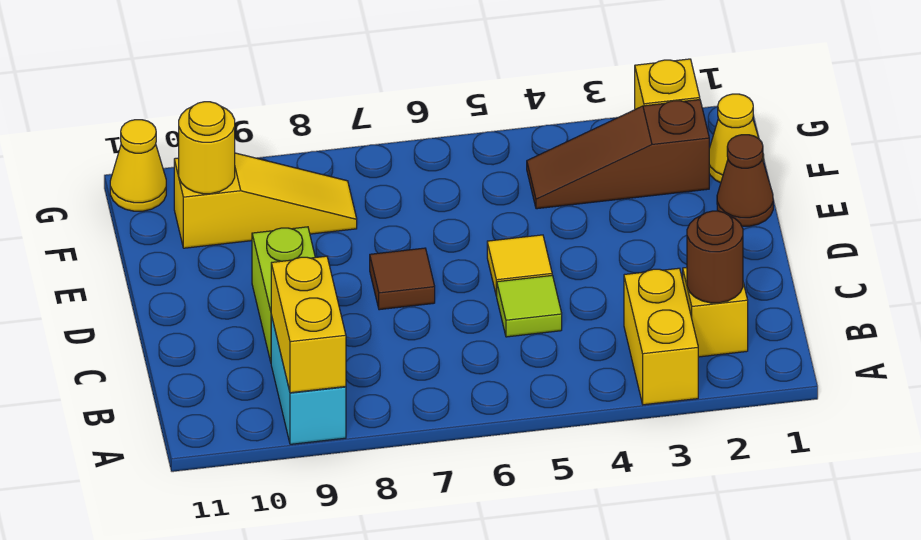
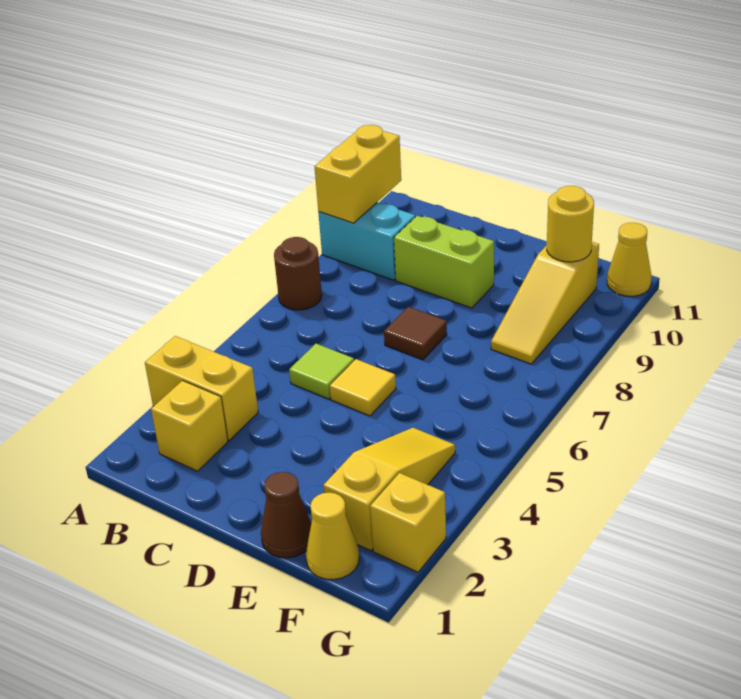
yellow brick A9:B9 level 2 -> yellow brick A9:A10 level 2
brown round brick B2 level 2 -> brown round brick A7 level 1
brown slope F2:F4 level 1 top 2 -> yellow slope F2:F4 level 1 top 2

